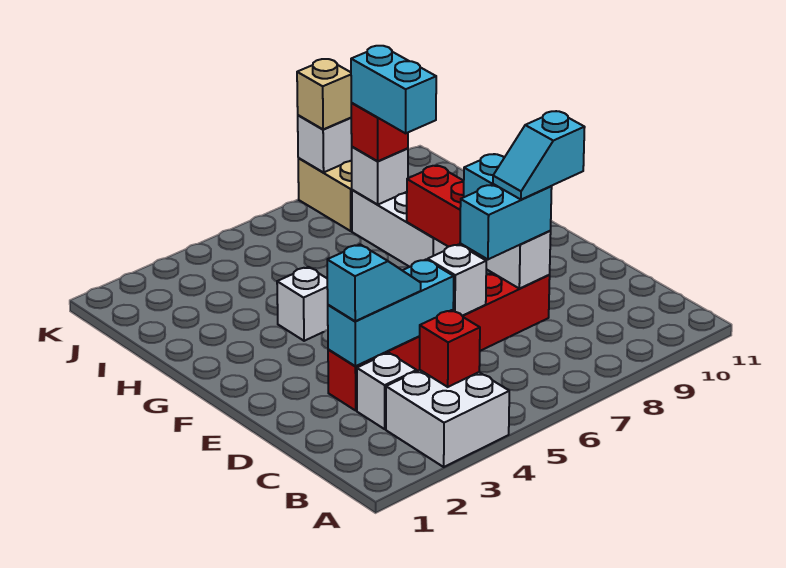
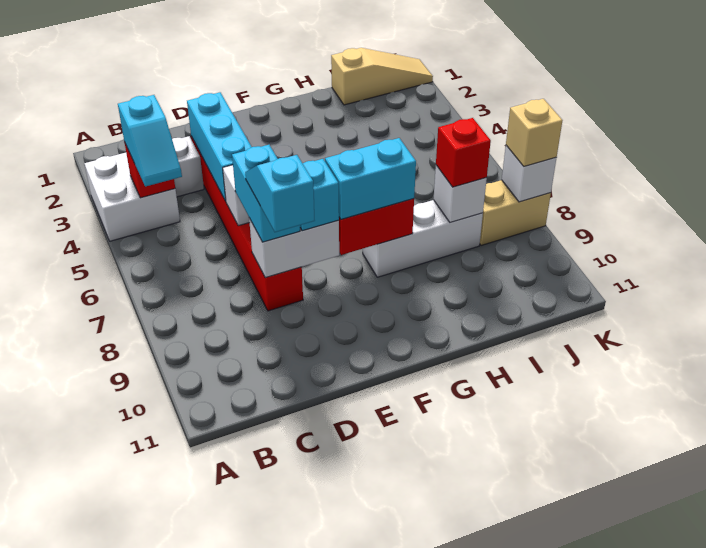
cyan slope D3:D4 level 3 top 3 -> cyan slope B4:B5 level 3 top 4
white brick G4 level 1 -> none
cyan brick H8:I8 level 4 -> cyan brick F8:G8 level 3
none -> tan slope I1:K1 level 1 top I

